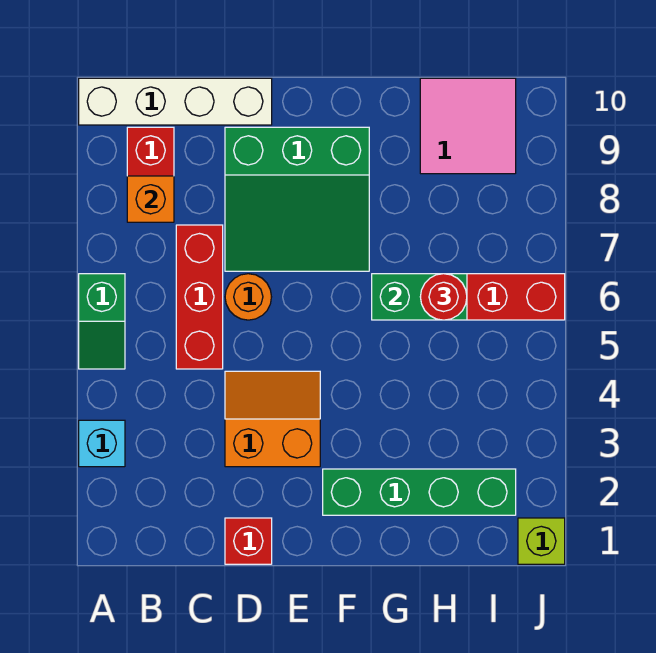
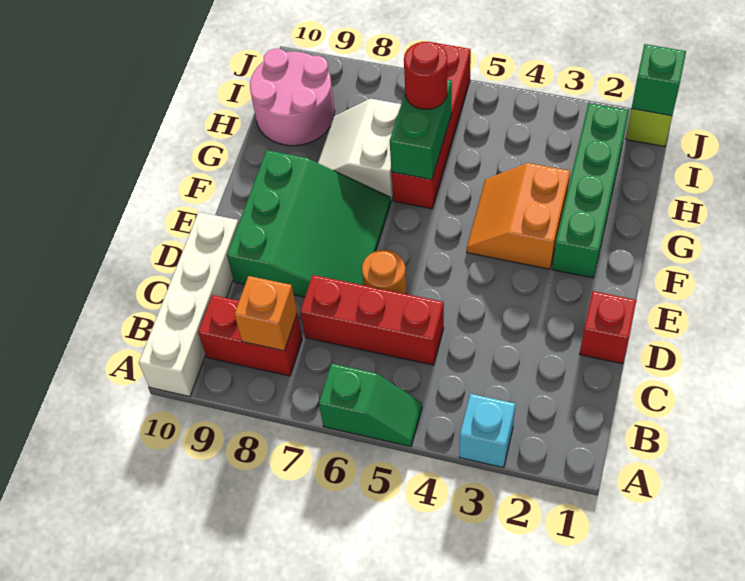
orange slope D3:E4 level 1 top 3 -> orange slope F3:G4 level 1 top 3
none -> white slope G7:H8 level 1 top 7
pink tile H9:I10 level 1 -> pink round brick H9:I10 level 1
none -> green brick J1 level 2

